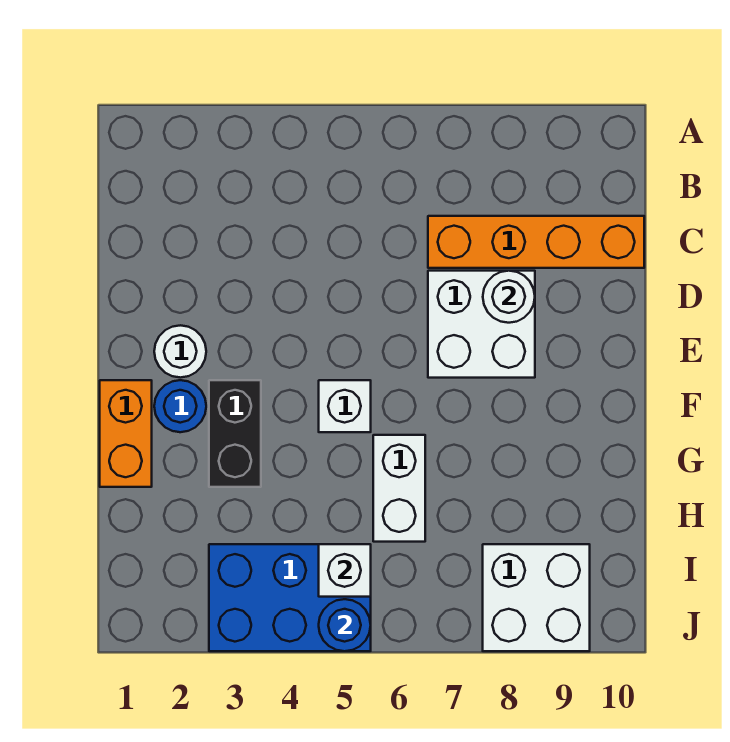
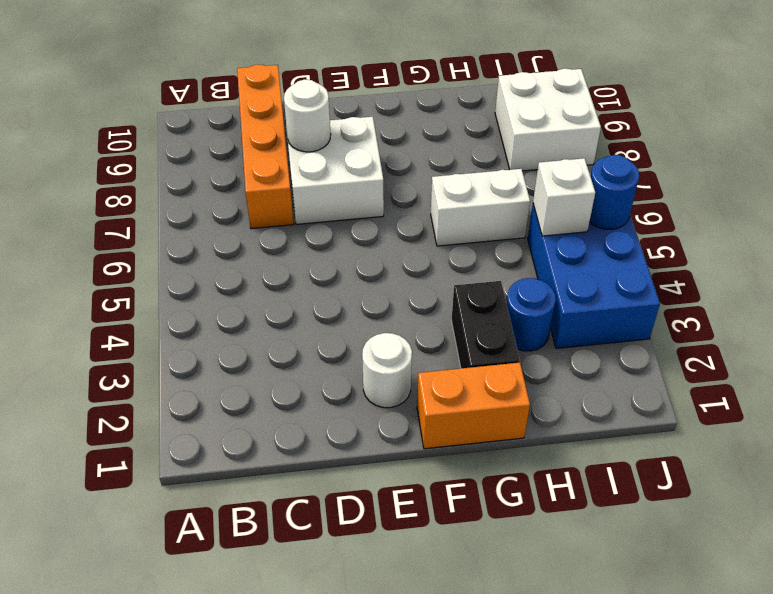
blue round brick F2 level 1 -> blue round brick H3 level 1
black brick F3:G3 level 1 -> black brick G2:G3 level 1
white brick F5 level 1 -> none

